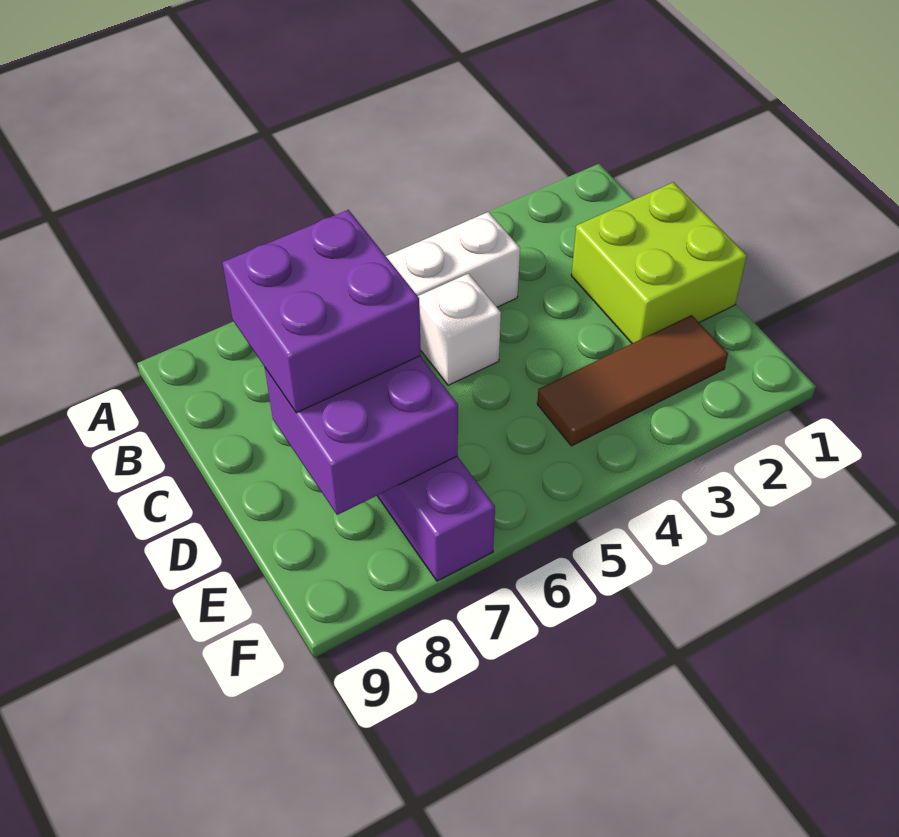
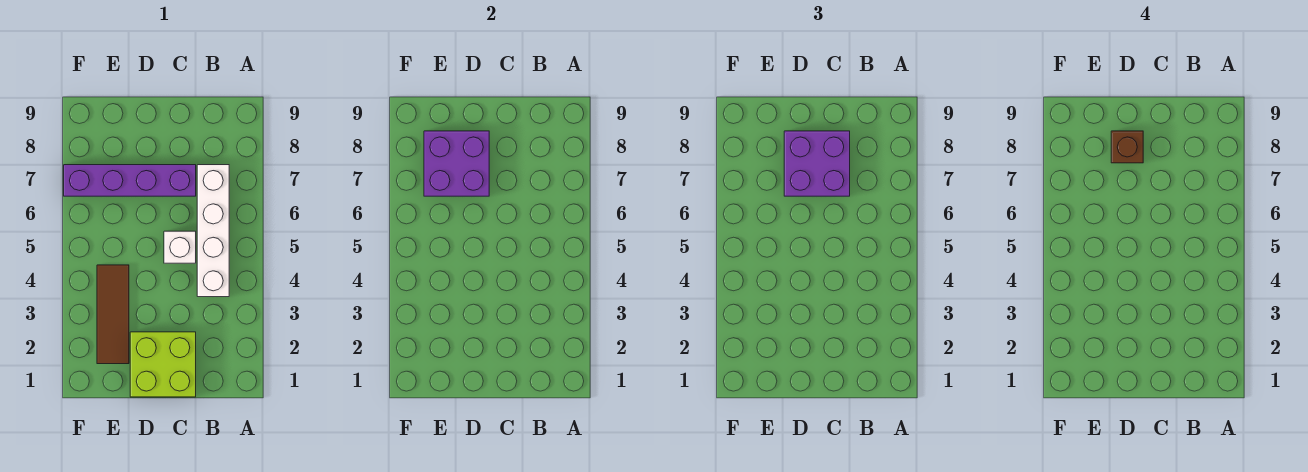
none -> brown brick D8 level 4

